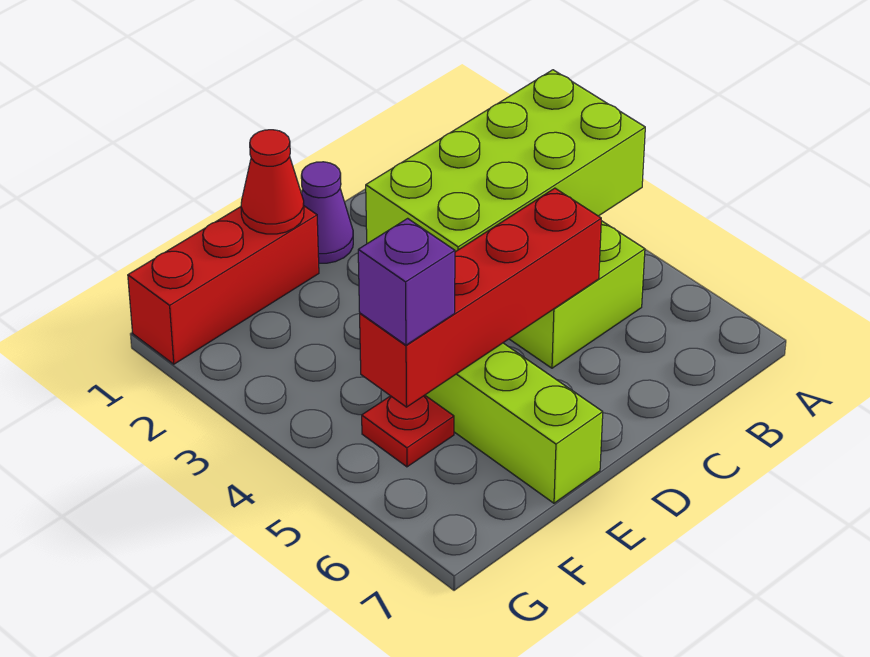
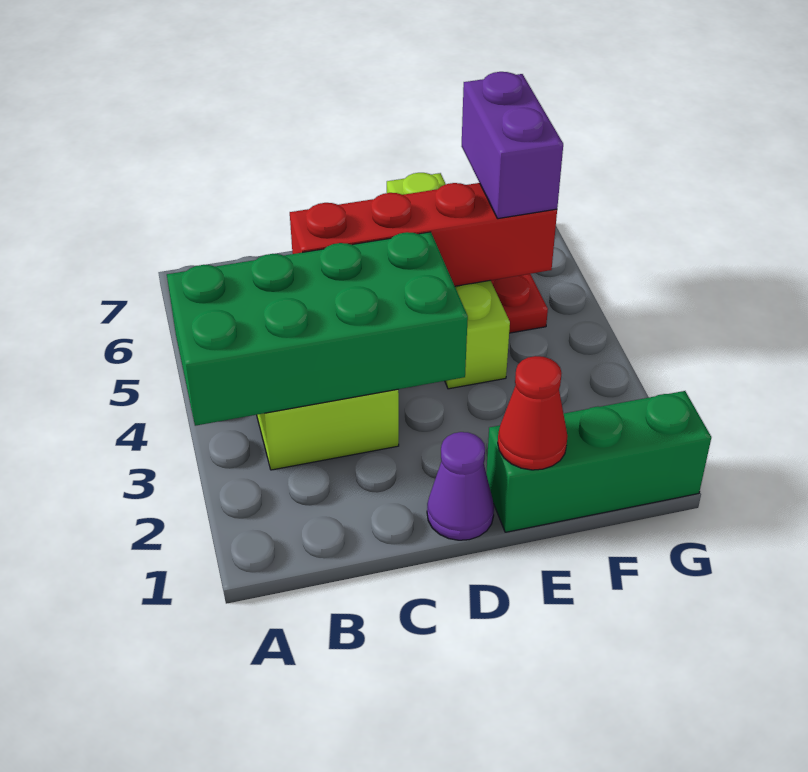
lime brick A3:D4 level 2 -> green brick A3:D4 level 2
red brick E1:G1 level 1 -> green brick E1:G1 level 1
purple brick F5 level 3 -> purple brick F5:F6 level 3

